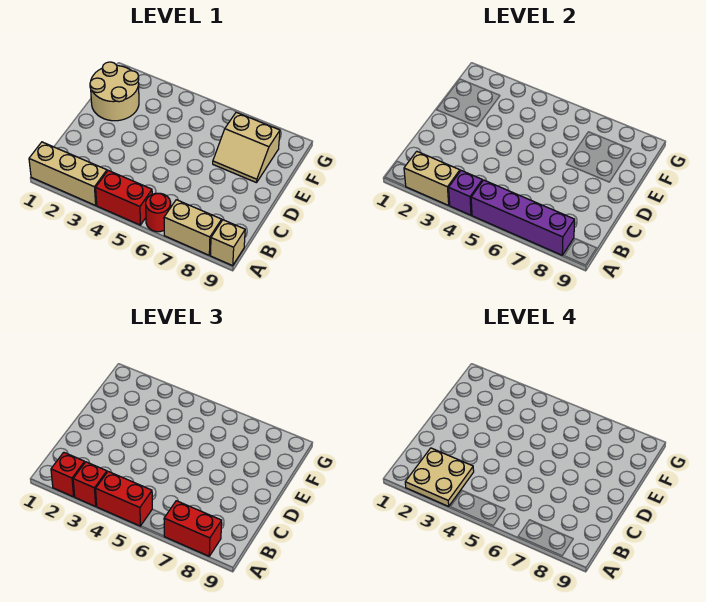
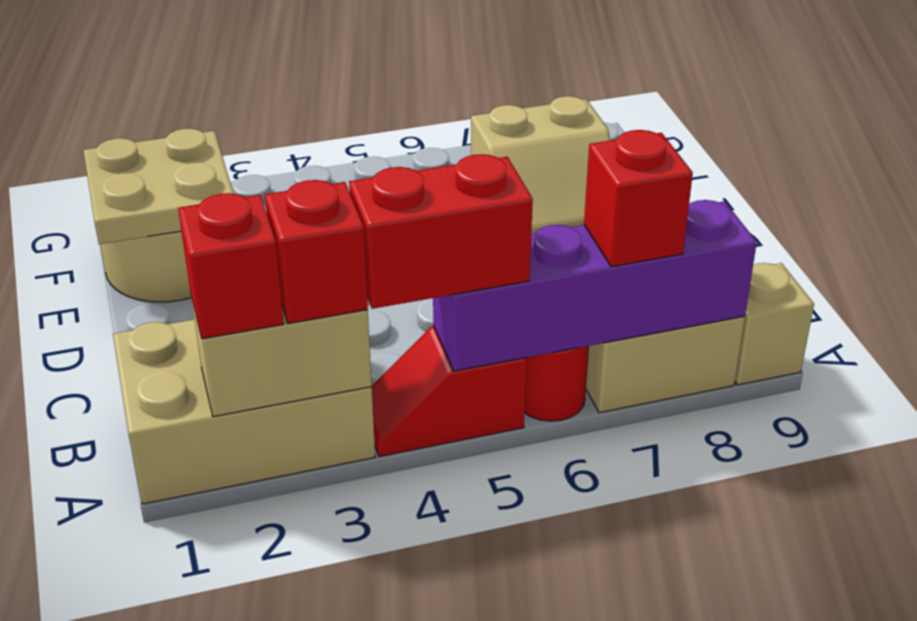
tan brick A1:A3 level 1 -> tan brick A1:B3 level 1
tan plate A2:B3 level 4 -> tan plate E1:F2 level 2
red brick A4:A5 level 1 -> red slope A4:A5 level 1 top 5
purple brick A4 level 2 -> none
red brick A7:A8 level 3 -> red brick A7 level 3

